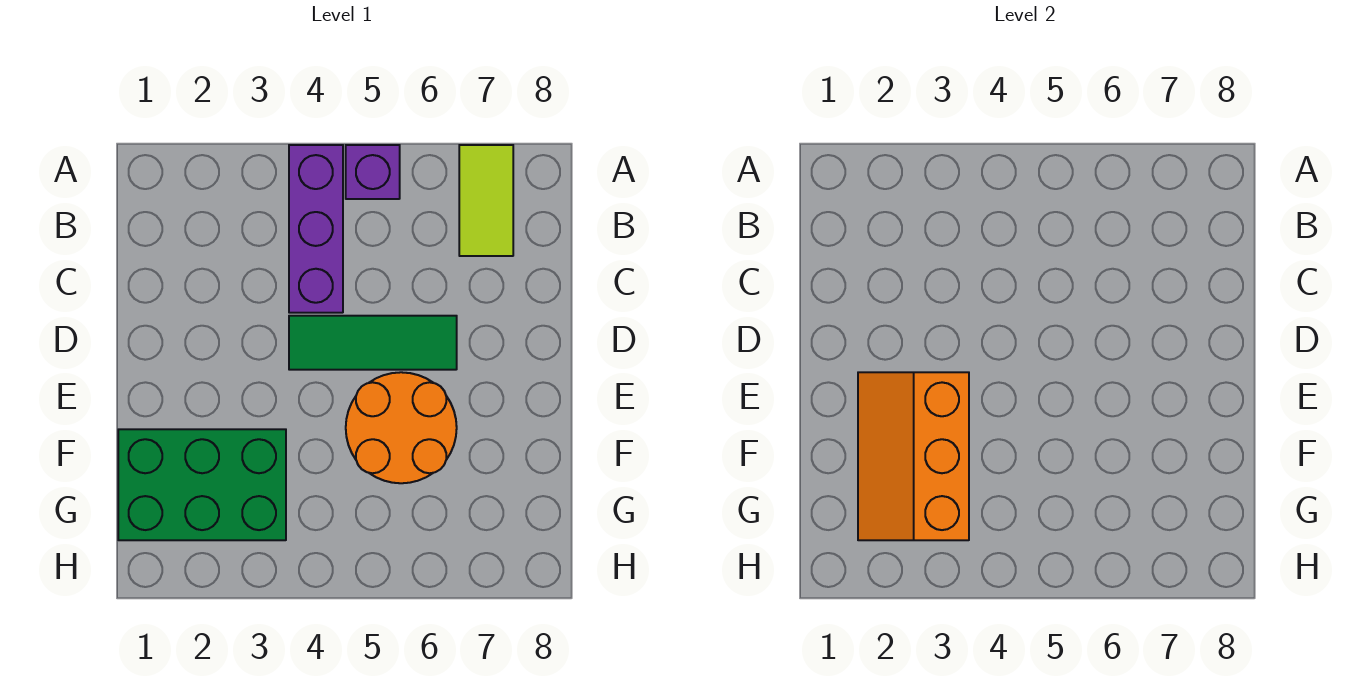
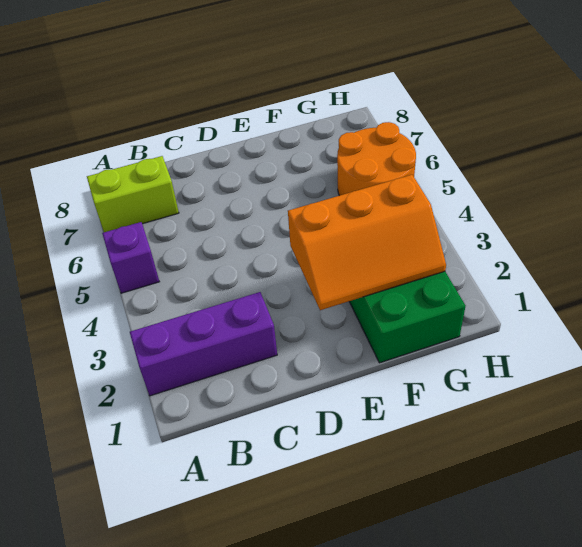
purple brick A4:C4 level 1 -> purple brick A2:C2 level 1
lime tile A7:B7 level 1 -> lime brick A7:B7 level 1
green tile D4:D6 level 1 -> none
orange round brick E5:F6 level 1 -> orange round brick G5:H6 level 1

